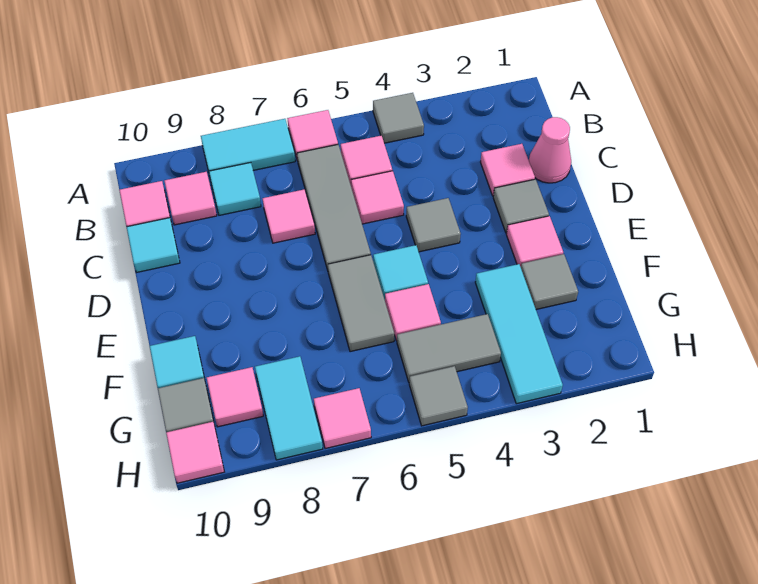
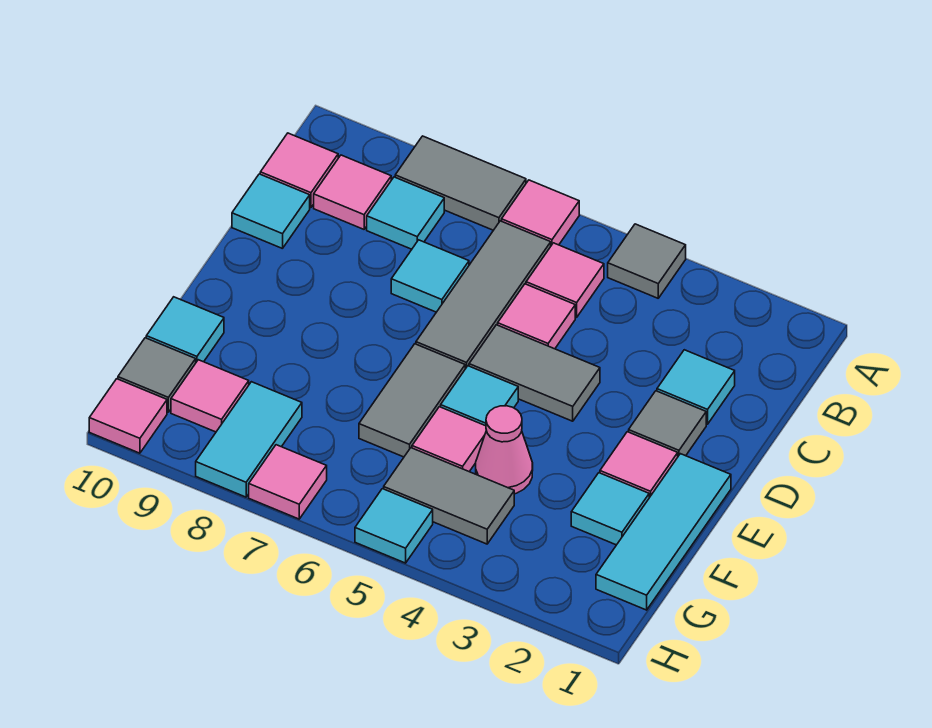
cyan tile A7:A8 level 1 -> grey tile A7:A8 level 1
pink cone C1 level 1 -> pink cone F4 level 1
pink tile C2 level 1 -> cyan tile C2 level 1
pink tile C7 level 1 -> cyan tile C7 level 1
grey tile D4 level 1 -> grey tile D4:D5 level 1
grey tile F2 level 1 -> cyan tile F2 level 1
cyan tile F3:H3 level 1 -> cyan tile E1:G1 level 1
grey tile H5 level 1 -> cyan tile H5 level 1

